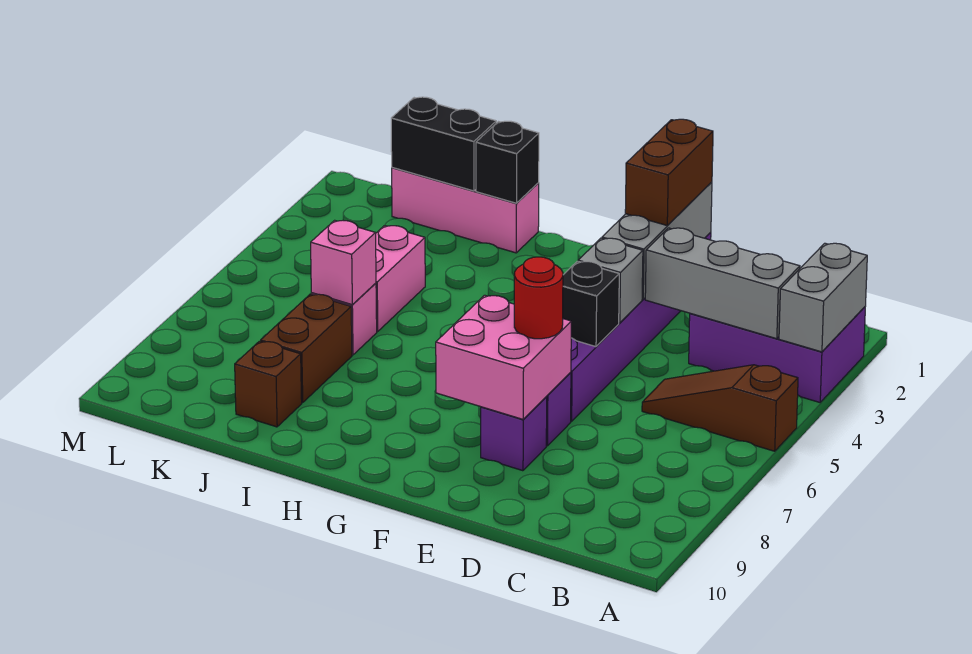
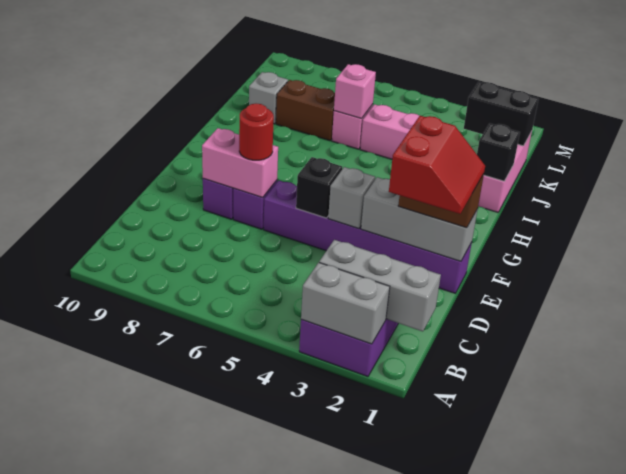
brown slope A5:C5 level 1 top A -> none
grey brick B3:D3 level 2 -> grey brick B1:B3 level 2
none -> red slope D1:E2 level 4 top 2
pink brick E7:F8 level 2 -> pink brick E7:E8 level 2
black brick J1:K1 level 2 -> black brick K1:K2 level 2
brown brick J9 level 1 -> grey brick J9 level 1

